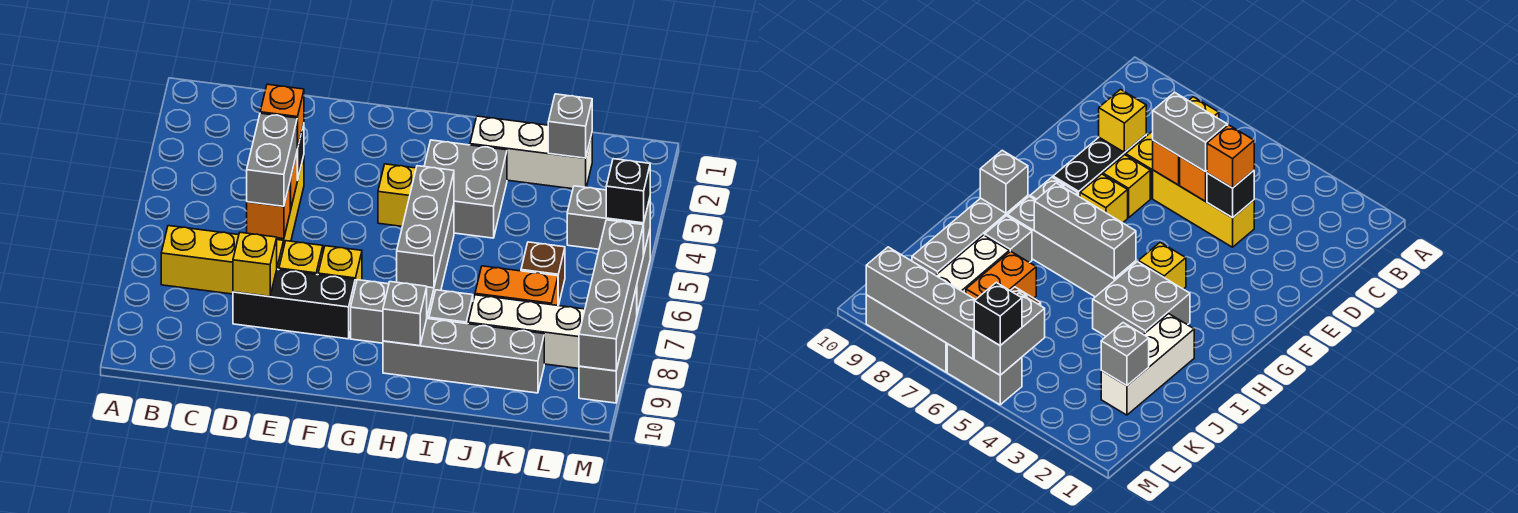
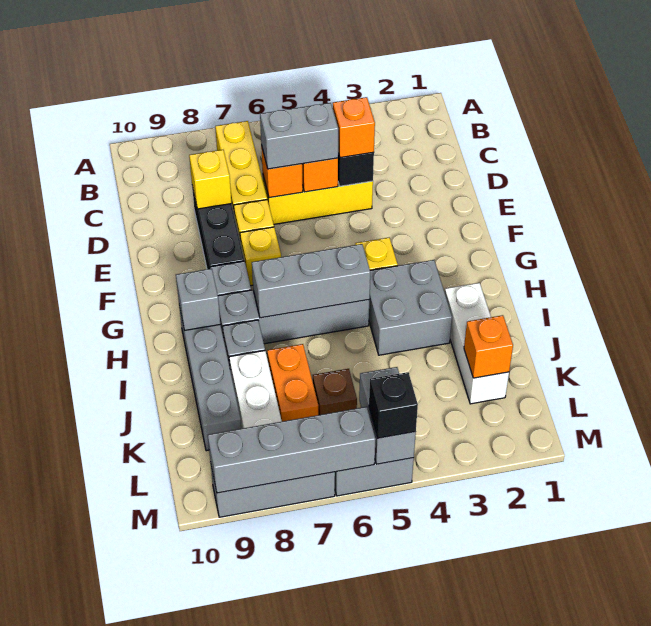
grey brick K2 level 2 -> orange brick K2 level 2

